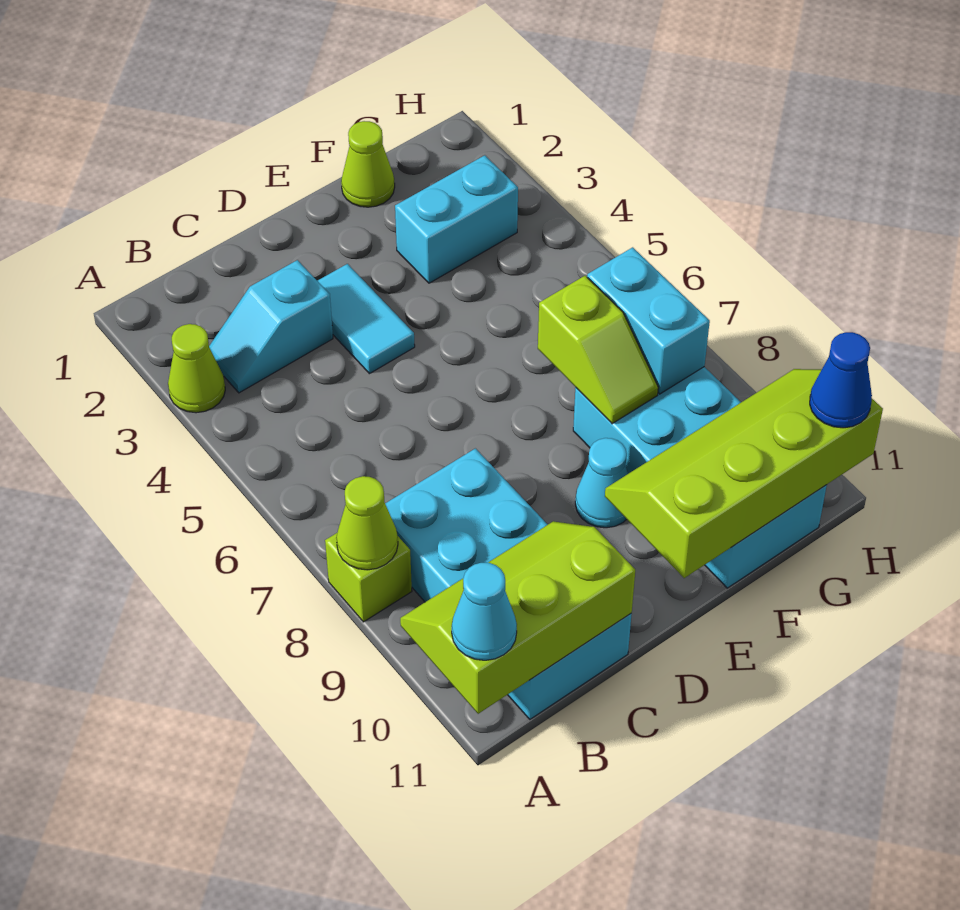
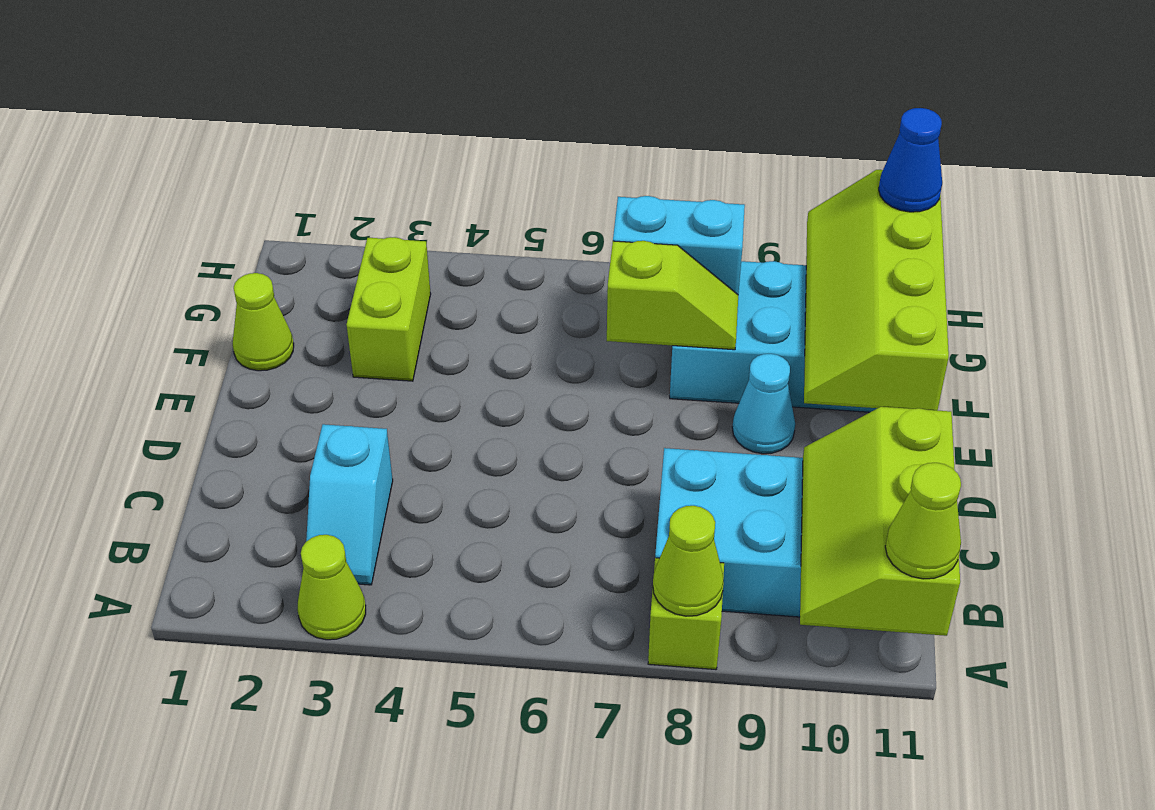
cyan cone A11 level 3 -> lime cone A11 level 3
cyan tile D3:D4 level 1 -> none
cyan brick F3:G3 level 1 -> lime brick F3:G3 level 1

